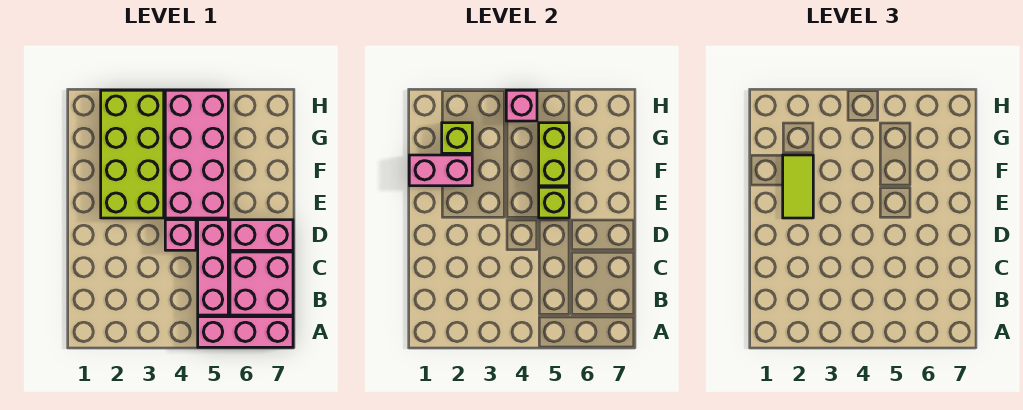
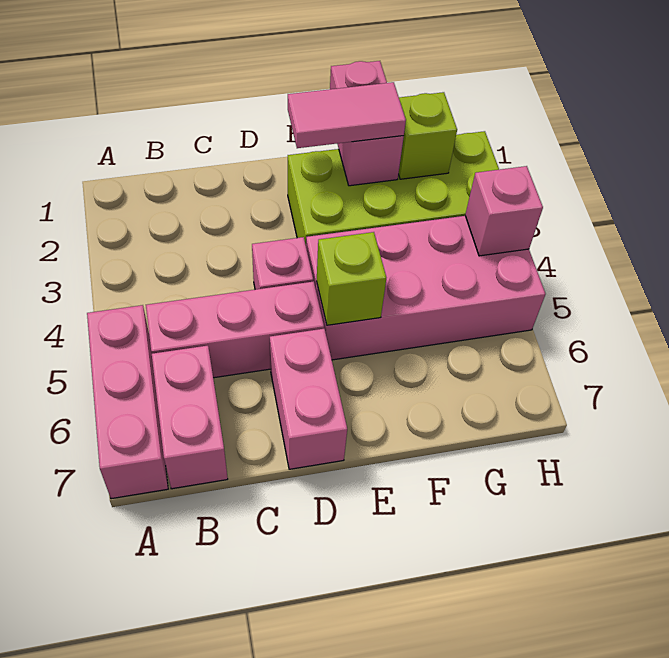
pink brick B6:C7 level 1 -> pink brick B6:B7 level 1
lime tile E2:F2 level 3 -> pink tile E2:F2 level 3
lime brick F5:G5 level 2 -> none

